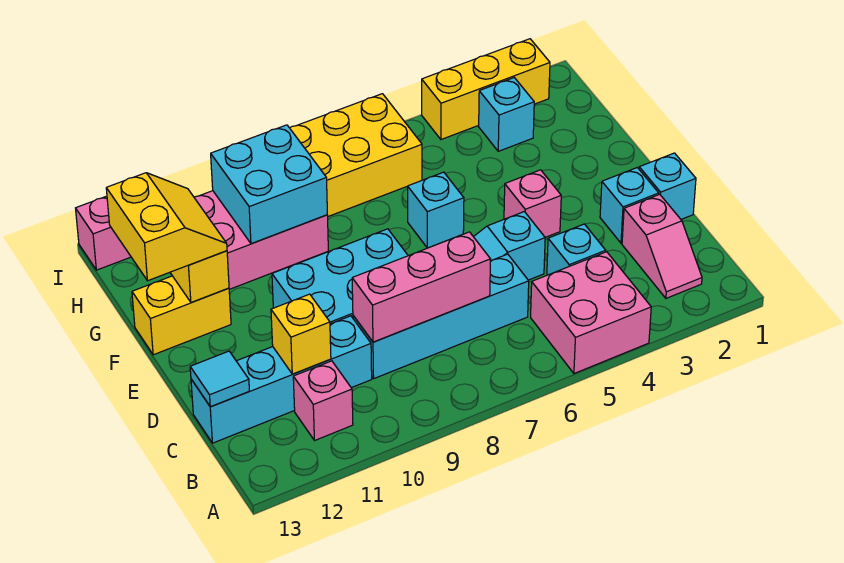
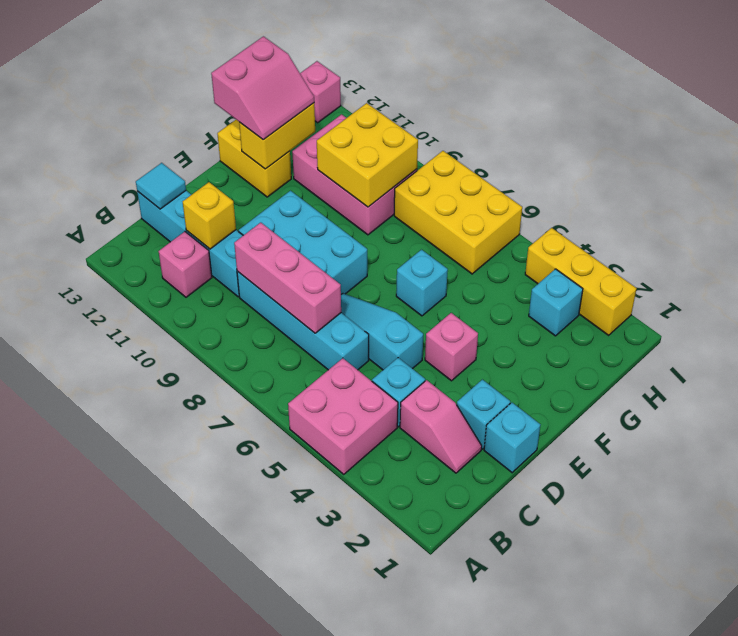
pink slope B2:C2 level 1 top C -> pink slope C2:C3 level 1 top 3
yellow slope F12:G13 level 3 top 13 -> pink slope F12:G13 level 3 top 13
cyan brick G9:H10 level 2 -> yellow brick G9:H10 level 2

